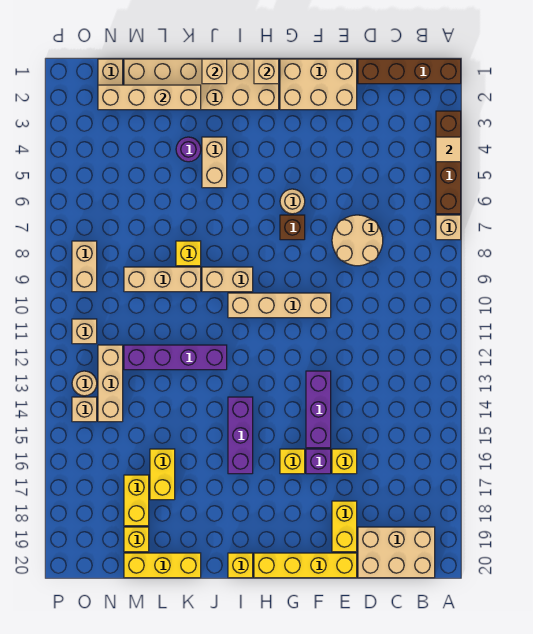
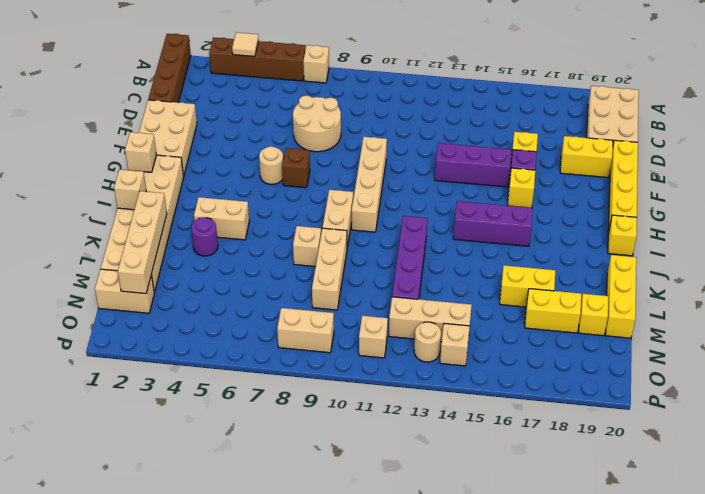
yellow brick K8 level 1 -> tan brick K8 level 1

